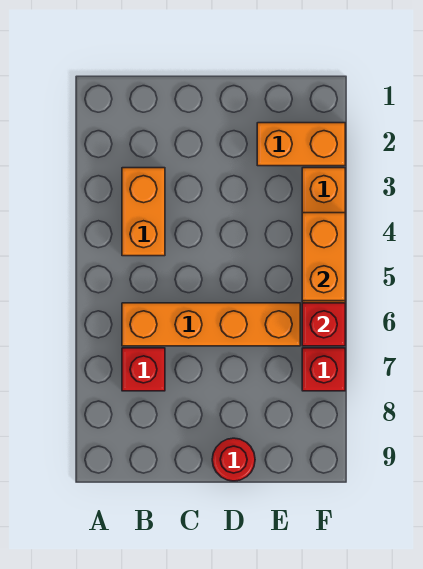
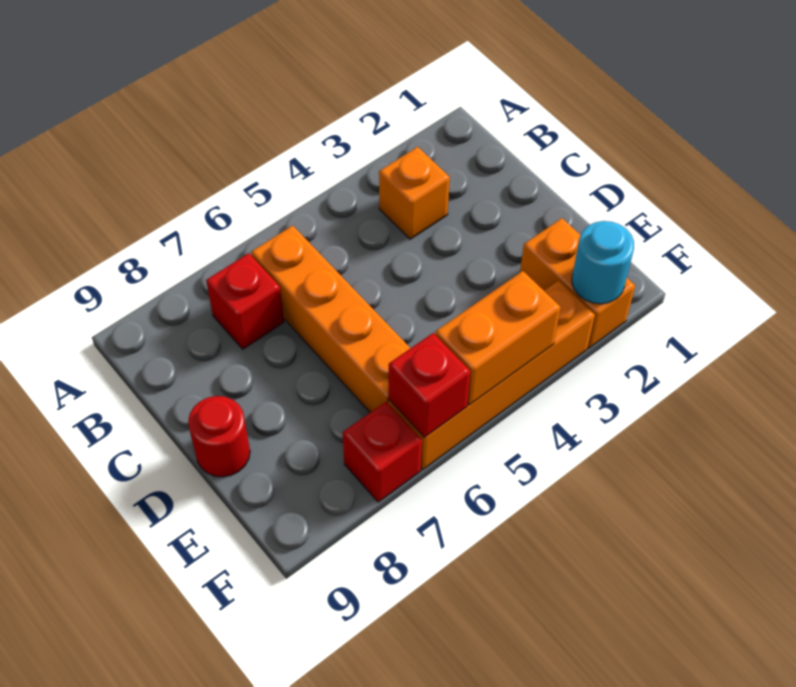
orange brick B3:B4 level 1 -> orange brick B3 level 1
none -> cyan round brick F2 level 2

